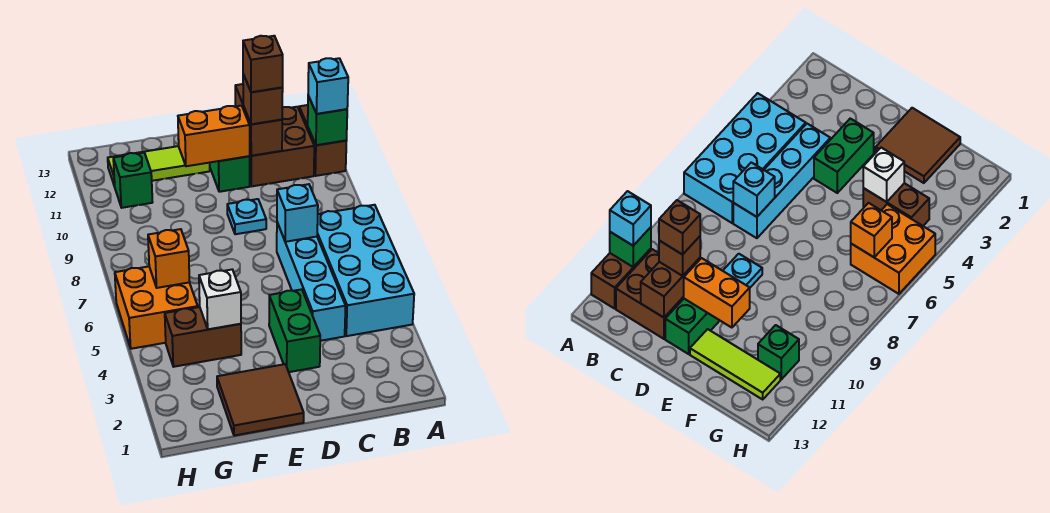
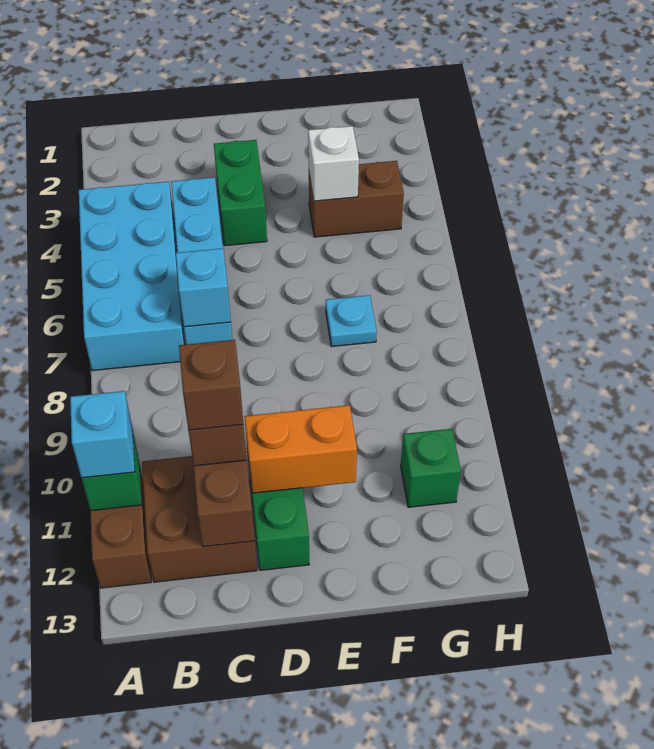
cyan plate D9 level 1 -> cyan plate F7 level 1
brown tile E1:F2 level 1 -> none
lime tile E12:G12 level 1 -> none
orange brick G5:H6 level 1 -> none
orange brick G6 level 2 -> none

